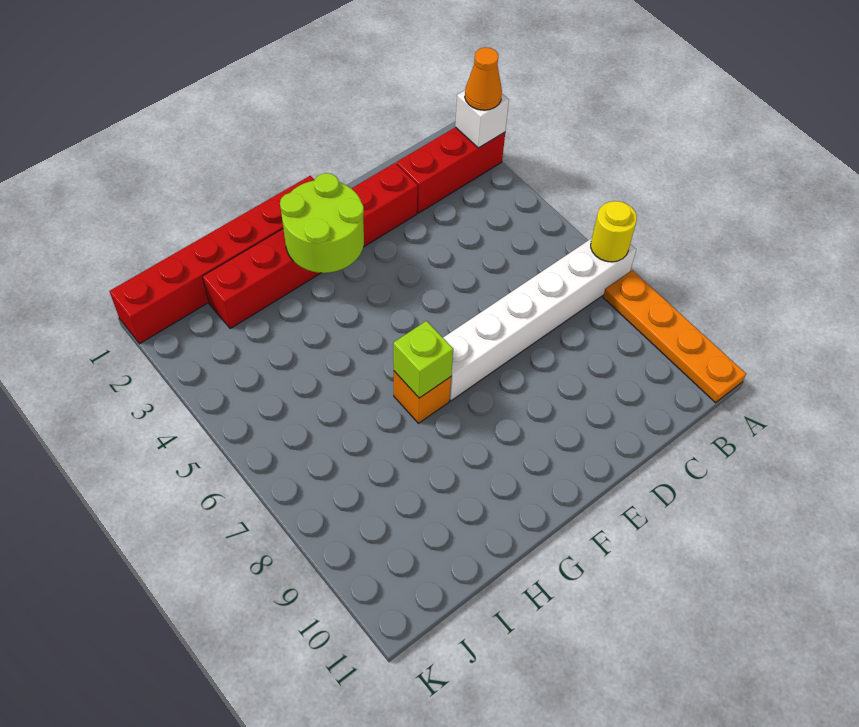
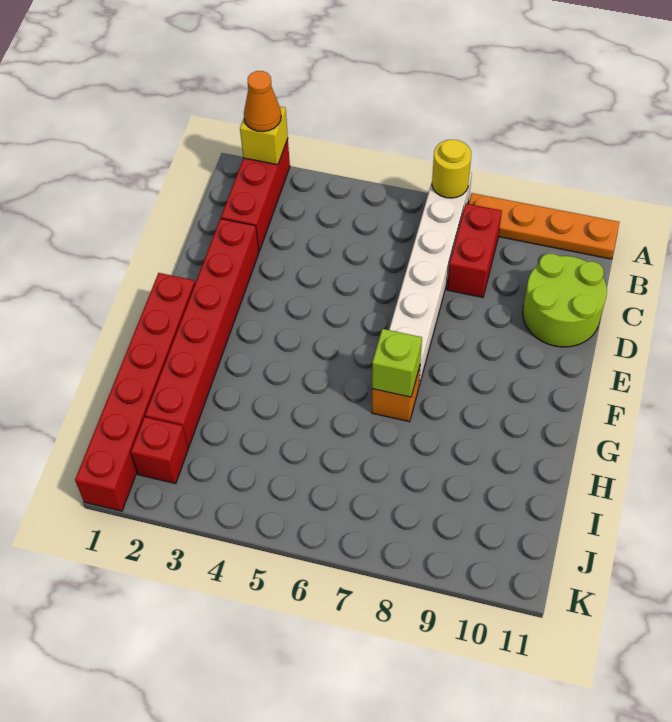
white brick A2 level 2 -> yellow brick A2 level 2
none -> red brick B8:C8 level 1
lime round brick F2:G3 level 2 -> lime round brick C10:D11 level 1
none -> red brick J2 level 1

